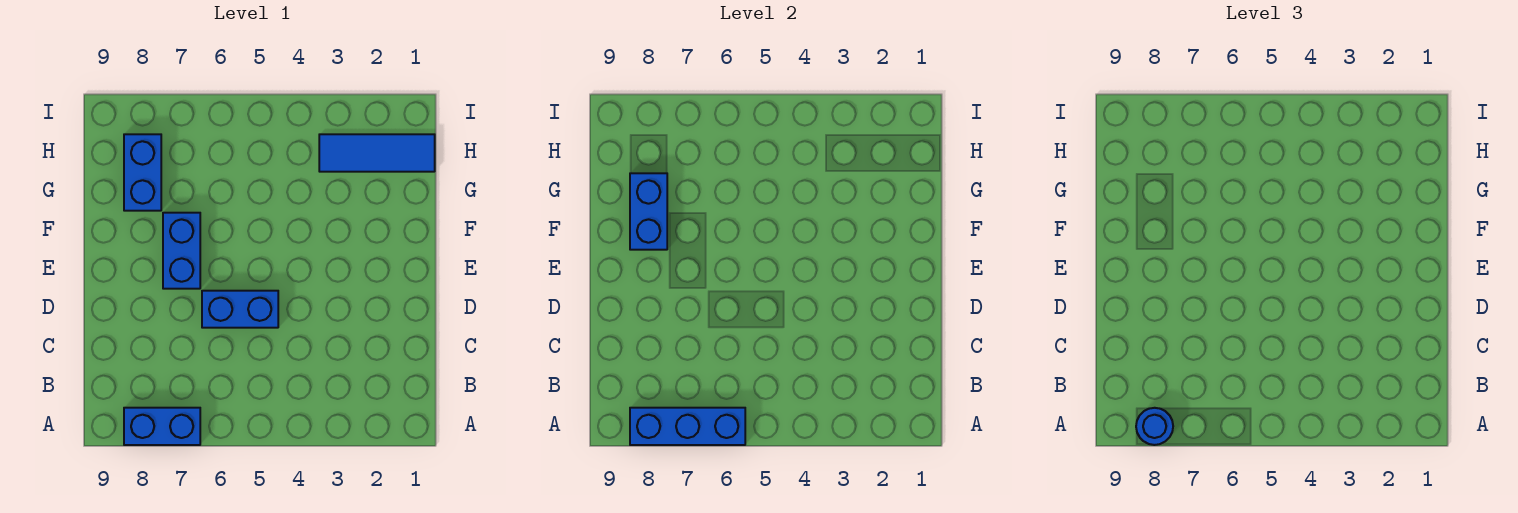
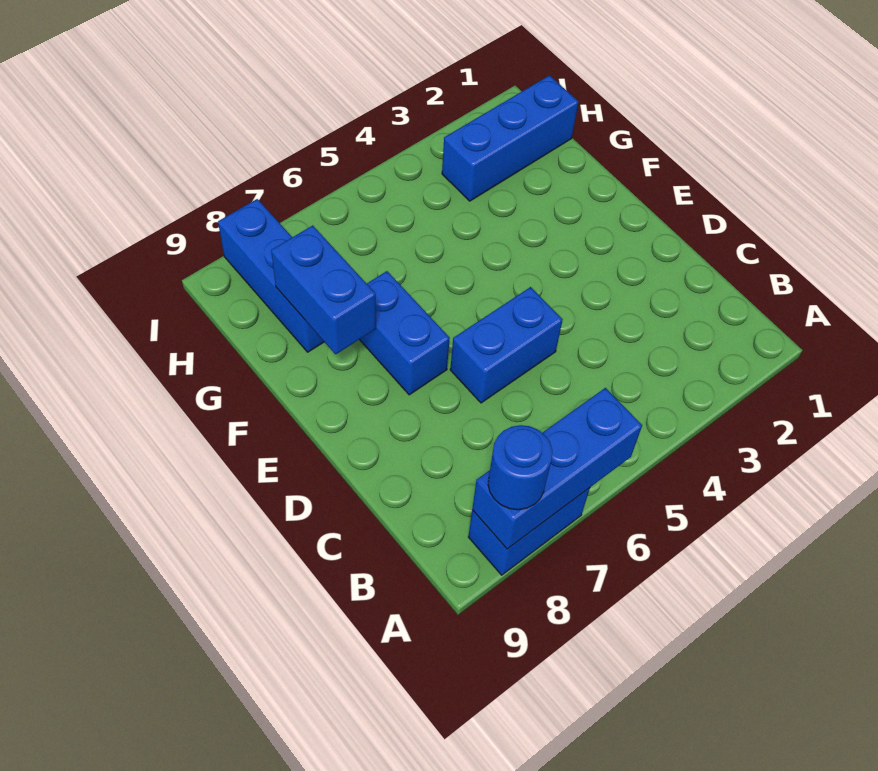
blue brick G8:H8 level 1 -> blue brick G8:I8 level 1
blue tile H1:H3 level 1 -> blue brick H1:H3 level 1

